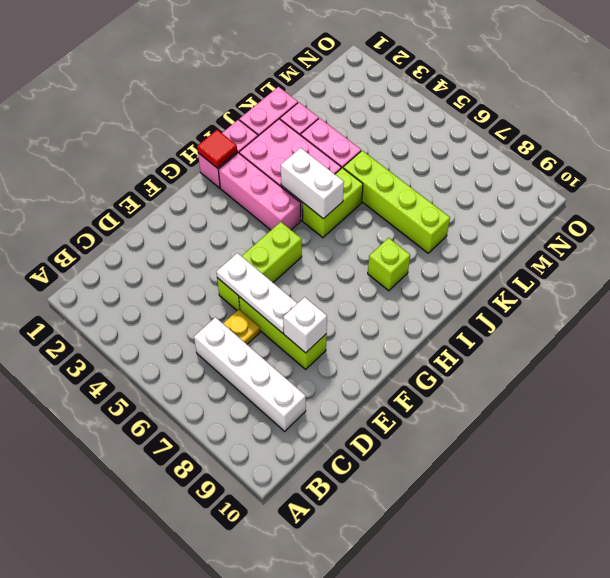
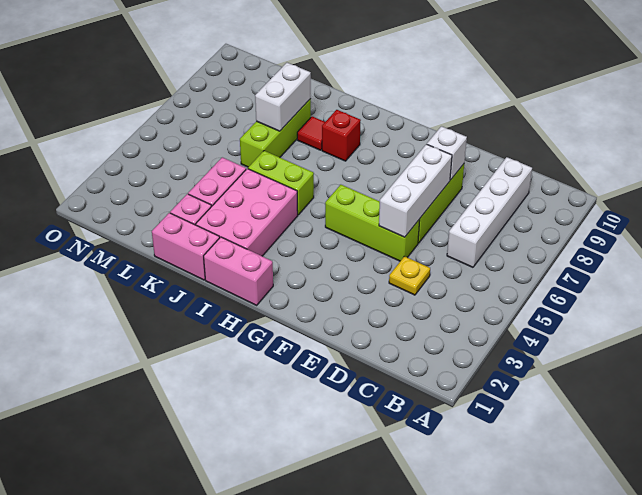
yellow plate D6 level 1 -> yellow plate D4 level 1
white plate E5:E7 level 2 -> white brick E5:E7 level 2
red tile H1 level 2 -> red tile J8 level 1
pink brick H2:H4 level 1 -> none
white brick I4:I5 level 2 -> white brick K7:K8 level 2
lime brick I8 level 1 -> red brick I8 level 1
lime brick K5:K8 level 1 -> lime brick K6:K8 level 1

